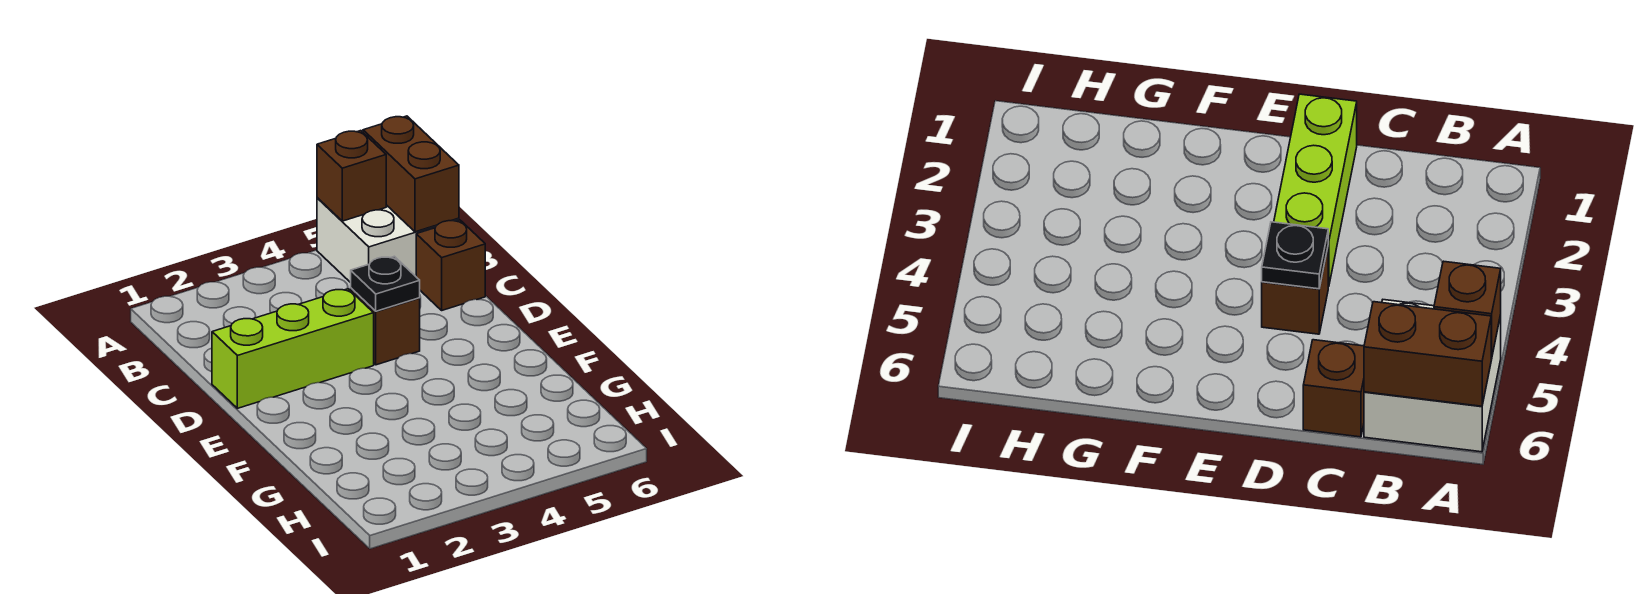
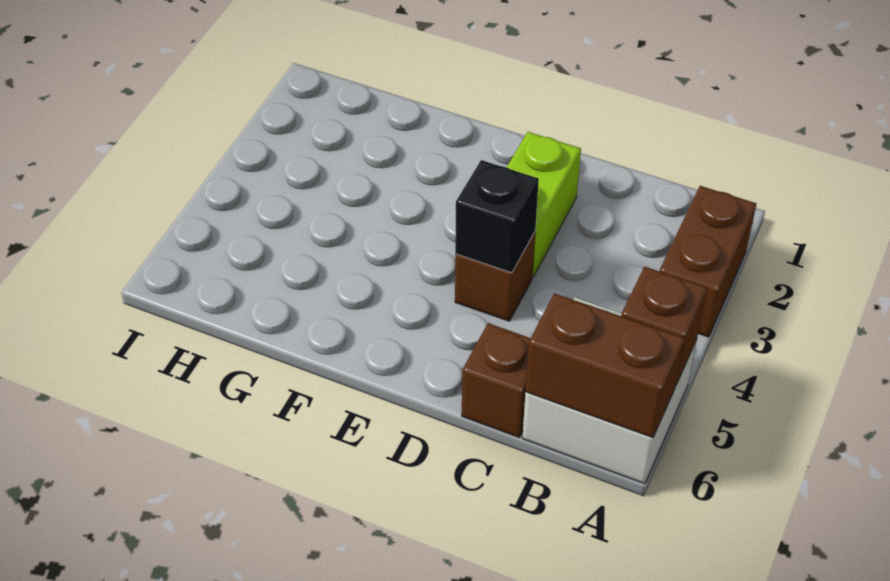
none -> brown brick A2:A3 level 1
lime brick D1:D3 level 1 -> lime brick D2:D3 level 1
black plate D4 level 2 -> black brick D4 level 2

